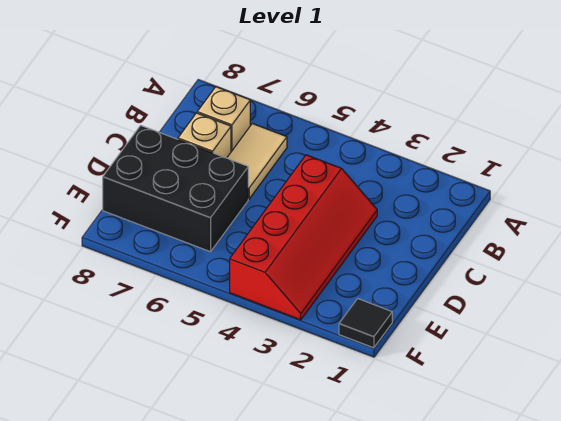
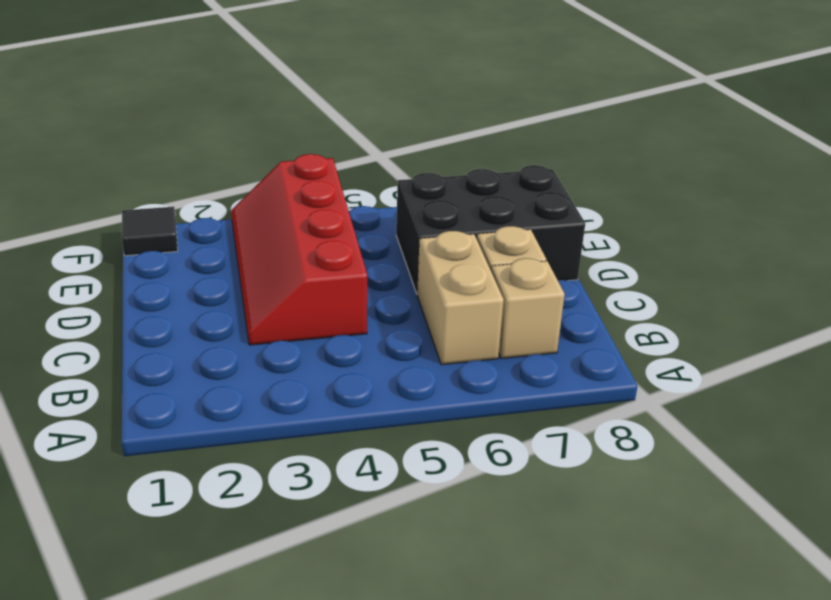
tan tile B6:C6 level 1 -> tan brick B6:C6 level 1

